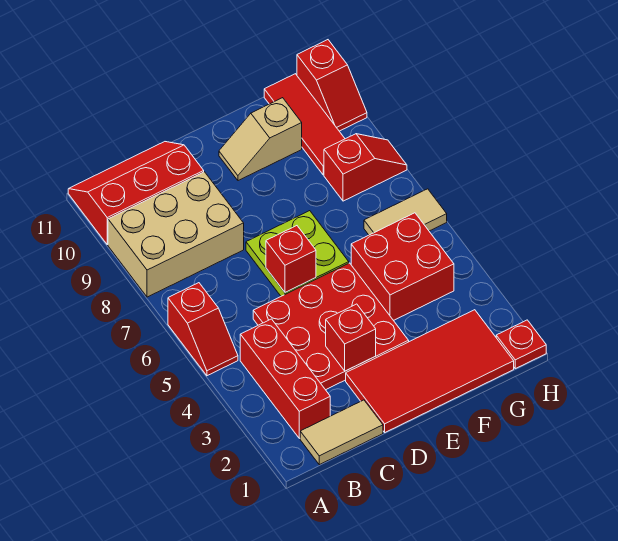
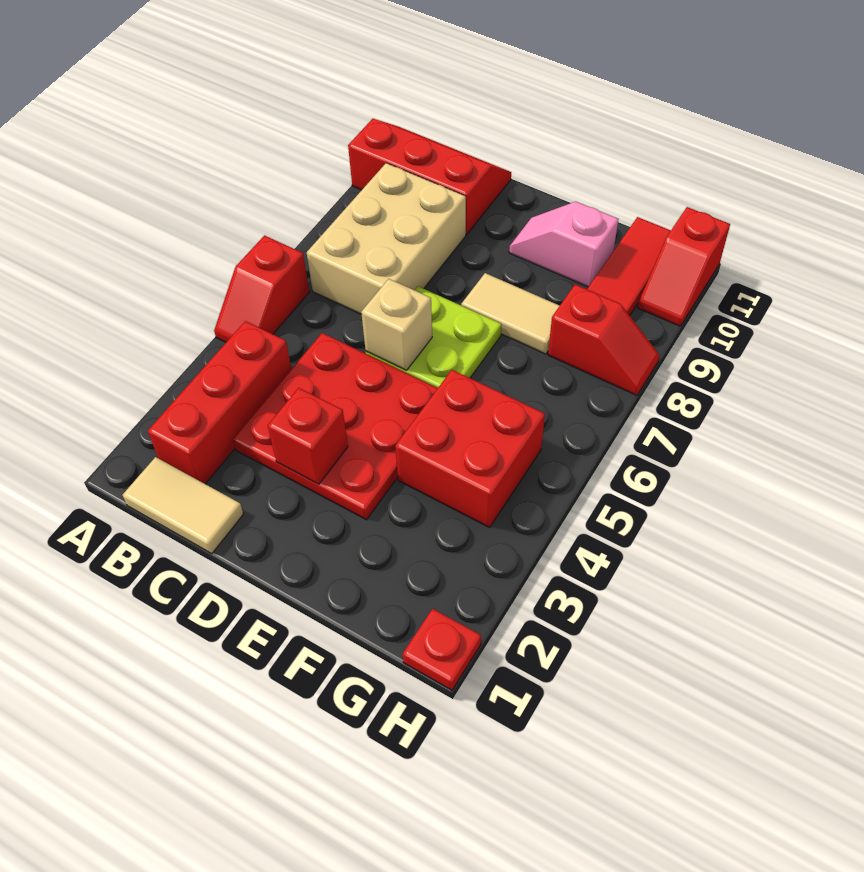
tan brick A8:C9 level 1 -> tan brick B7:C9 level 1
red tile D1:G2 level 1 -> none
red brick D6 level 2 -> tan brick D6 level 2
tan slope E10:F10 level 1 top F -> pink slope E10:F10 level 1 top F
tan tile G6:H6 level 1 -> tan tile E8:F8 level 1

